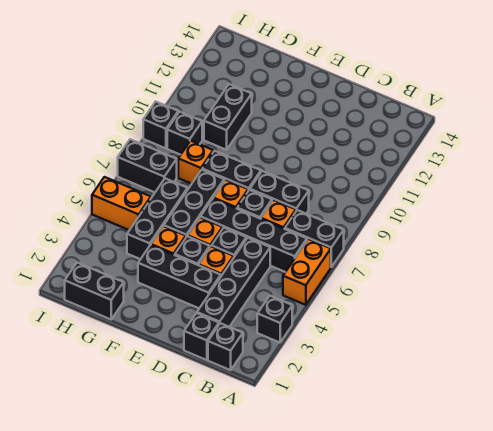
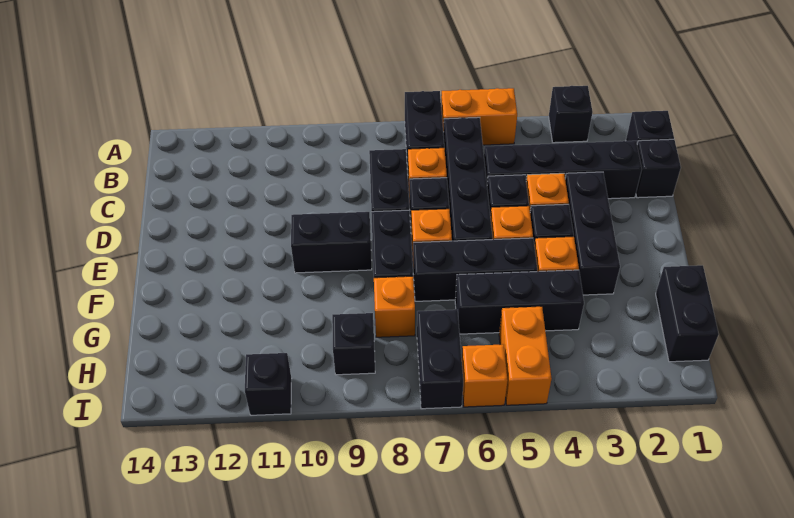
black brick G10:G11 level 1 -> black brick E9:E10 level 1
none -> orange brick I6 level 1
black brick I9 level 1 -> black brick I11 level 1

